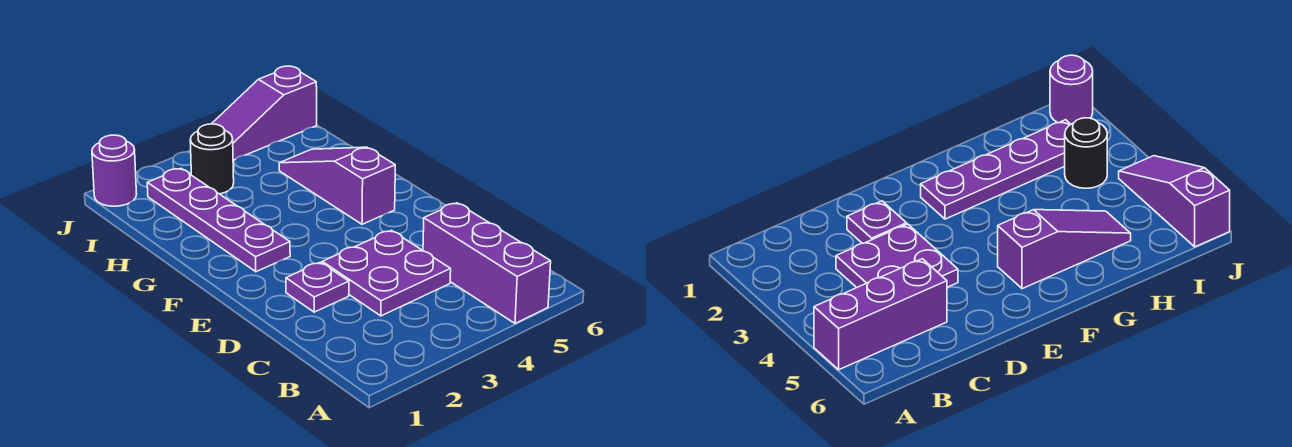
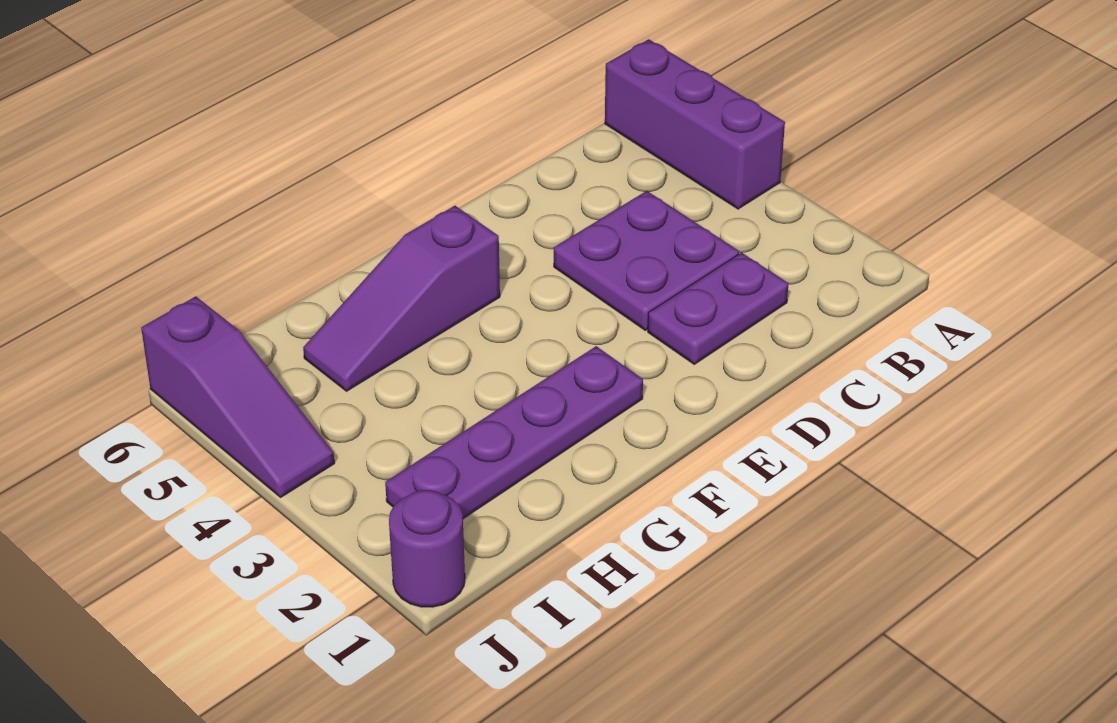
purple brick A5:C5 level 1 -> purple brick A4:A6 level 1
purple plate D2 level 1 -> purple plate C2:D2 level 1
black round brick I3 level 1 -> none

